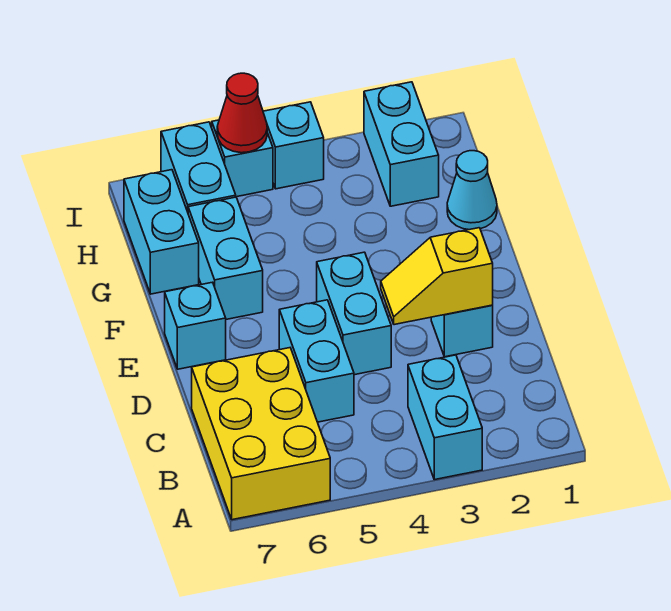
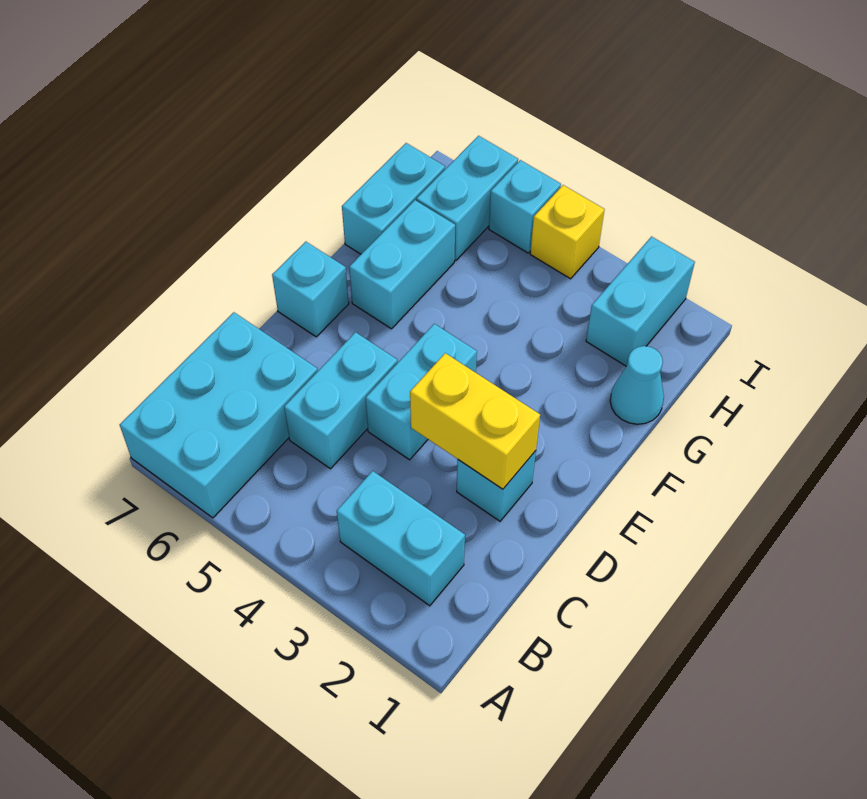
cyan brick A3:B3 level 1 -> cyan brick B2:B3 level 1
yellow brick A6:C7 level 1 -> cyan brick A6:C7 level 1
yellow slope D2:D3 level 2 top 2 -> yellow brick D2:D3 level 2
cyan brick I4 level 1 -> yellow brick I4 level 1
red cone I5 level 2 -> none

